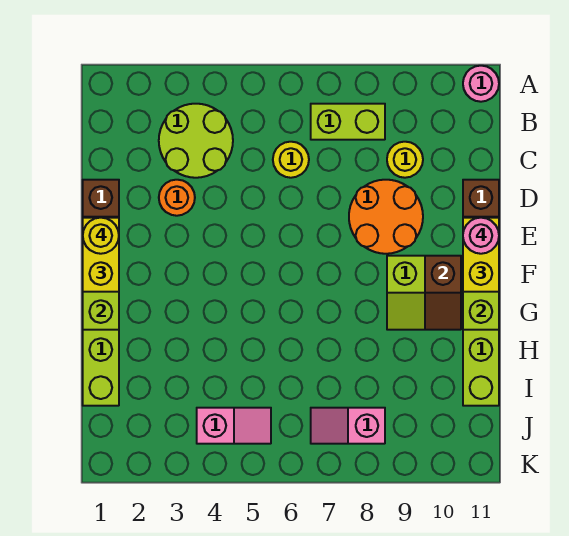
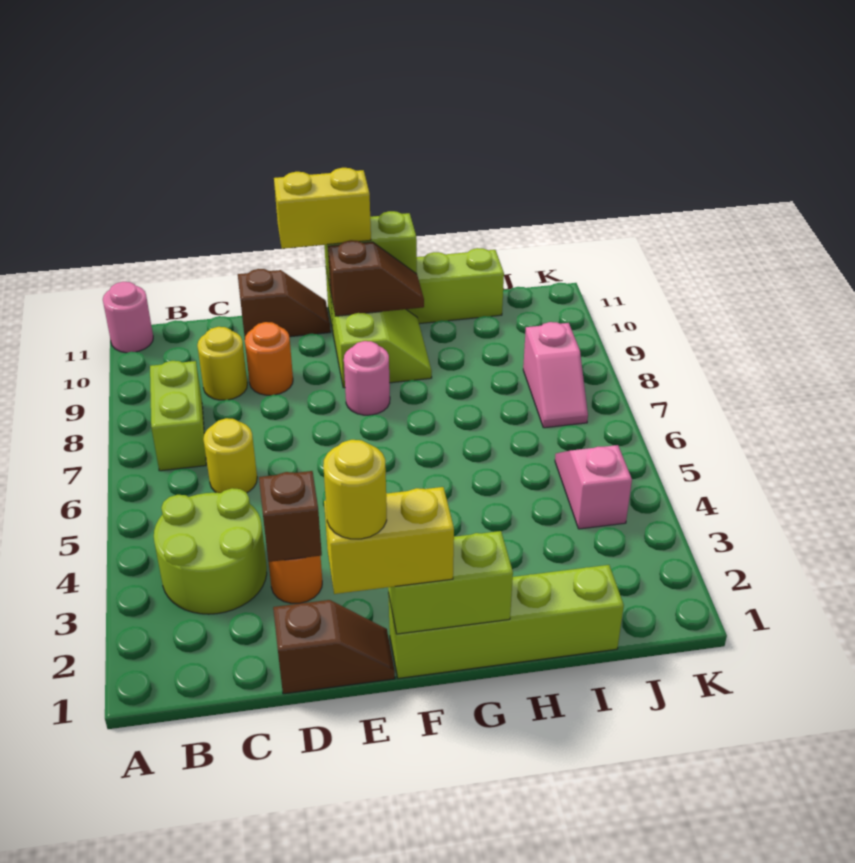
none -> brown brick D3 level 2
orange round brick D8:E9 level 1 -> orange round brick D9 level 1
pink round brick E11 level 4 -> pink round brick F8 level 1

